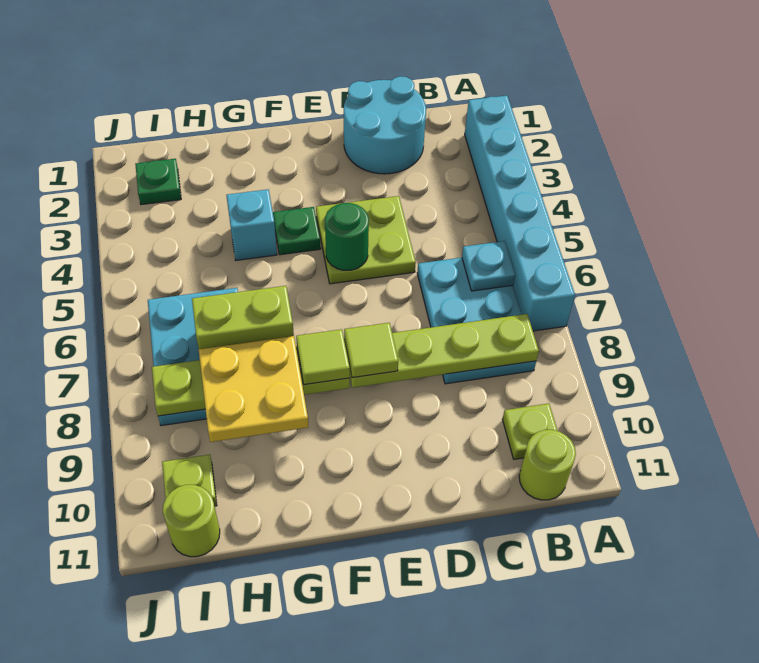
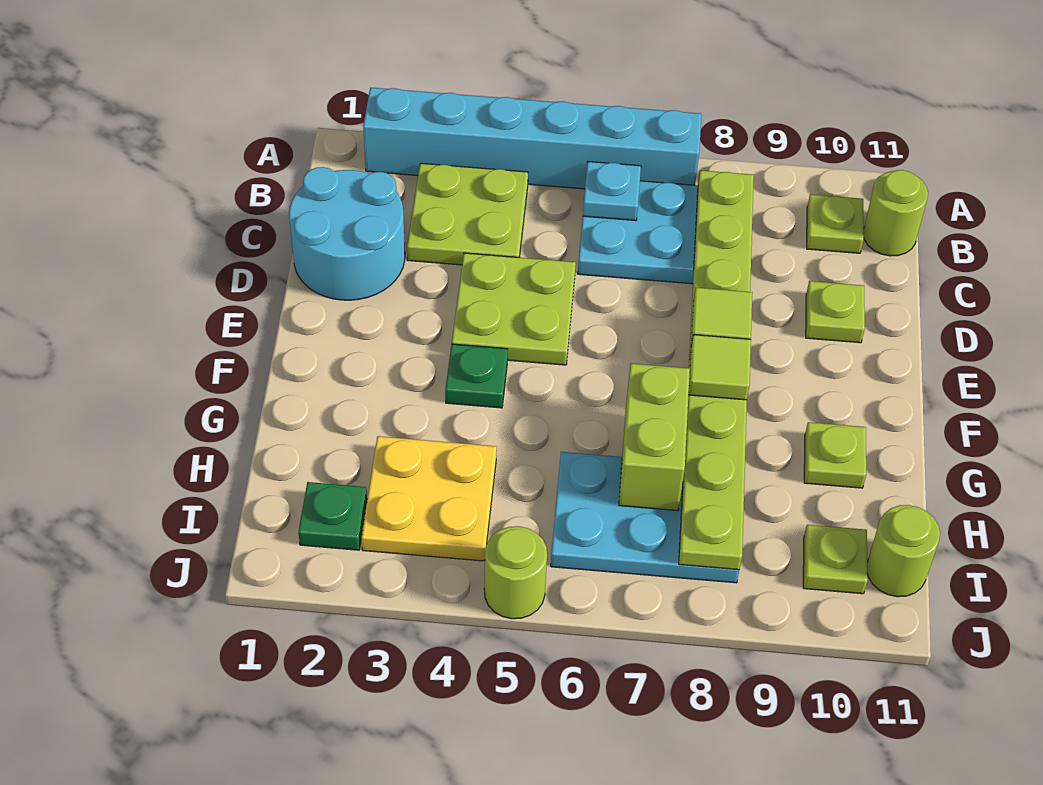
none -> lime plate B3:C4 level 1
none -> lime plate D10 level 1
green round brick E5 level 2 -> none
cyan brick G4 level 1 -> none
yellow plate G8:H9 level 3 -> yellow plate H3:I4 level 1
none -> lime plate G10 level 1
none -> lime round brick J5 level 1

